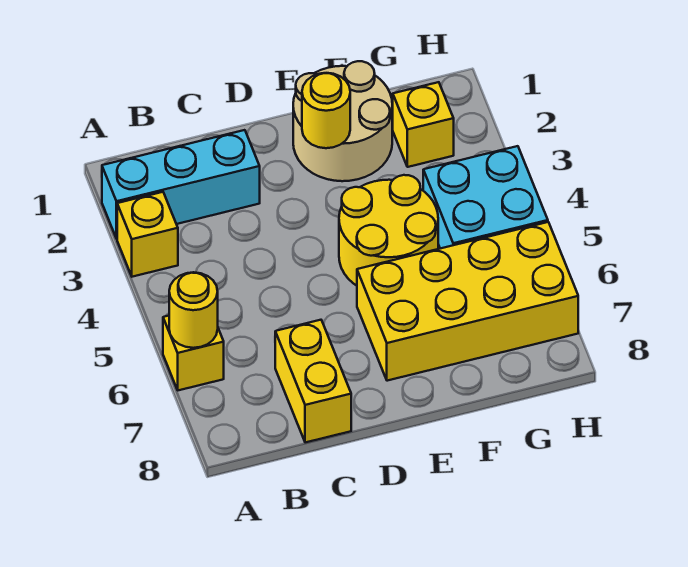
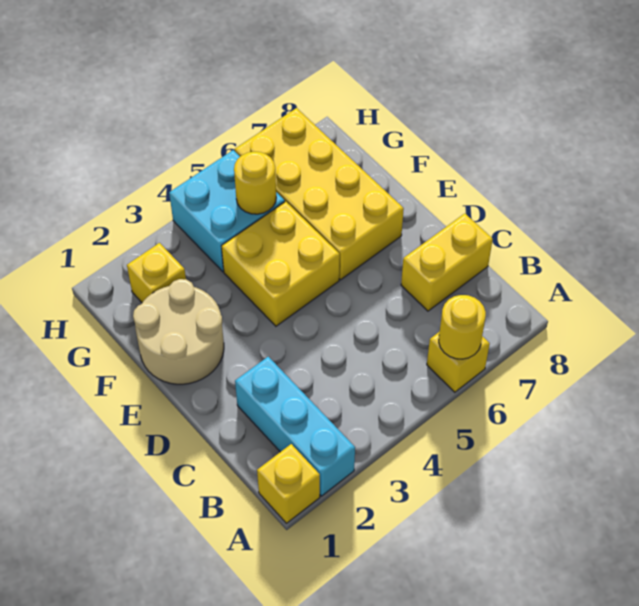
yellow brick A3 level 1 -> yellow brick A1 level 1
yellow round brick E2 level 2 -> yellow round brick G5 level 2
yellow round brick E4:F5 level 1 -> yellow brick E4:F5 level 1

